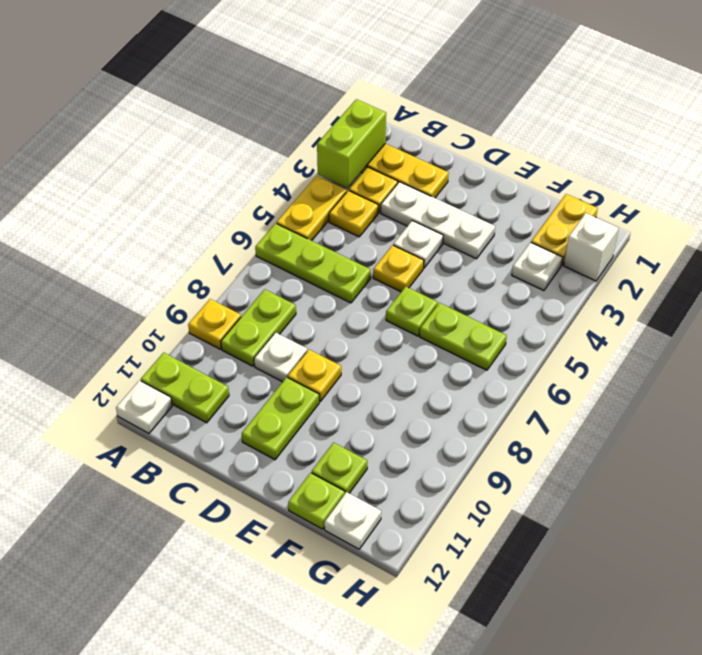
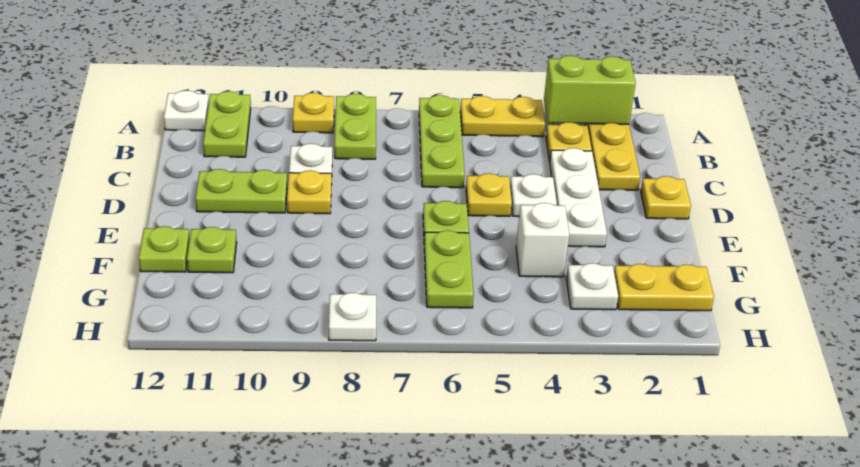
yellow plate B4 level 1 -> yellow plate D1 level 1
lime plate B8:B9 level 1 -> lime plate A8:B8 level 1
white plate G12 level 1 -> white plate H8 level 1
white brick H2 level 1 -> white brick F4 level 1

